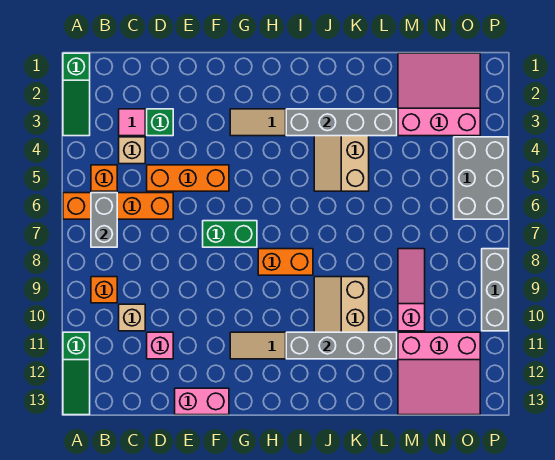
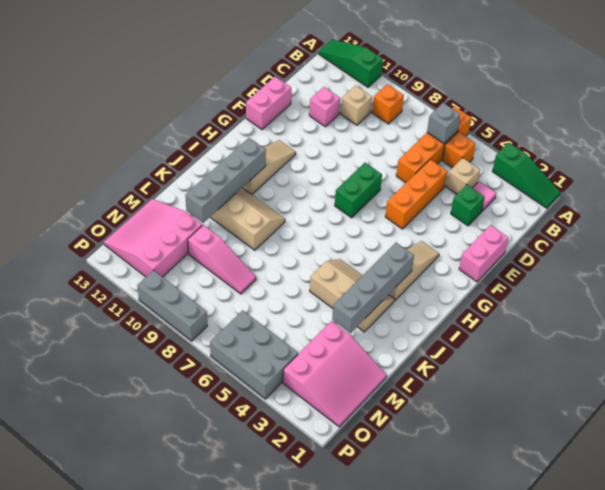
green slope A1:A3 level 1 top 1 -> green slope A1:A3 level 1 top 3
grey brick B6:B7 level 2 -> grey brick B6 level 2
none -> pink brick E1:F1 level 1
orange brick H8:I8 level 1 -> none

